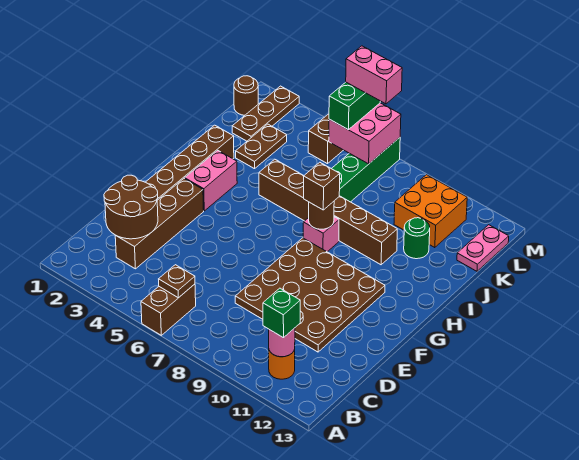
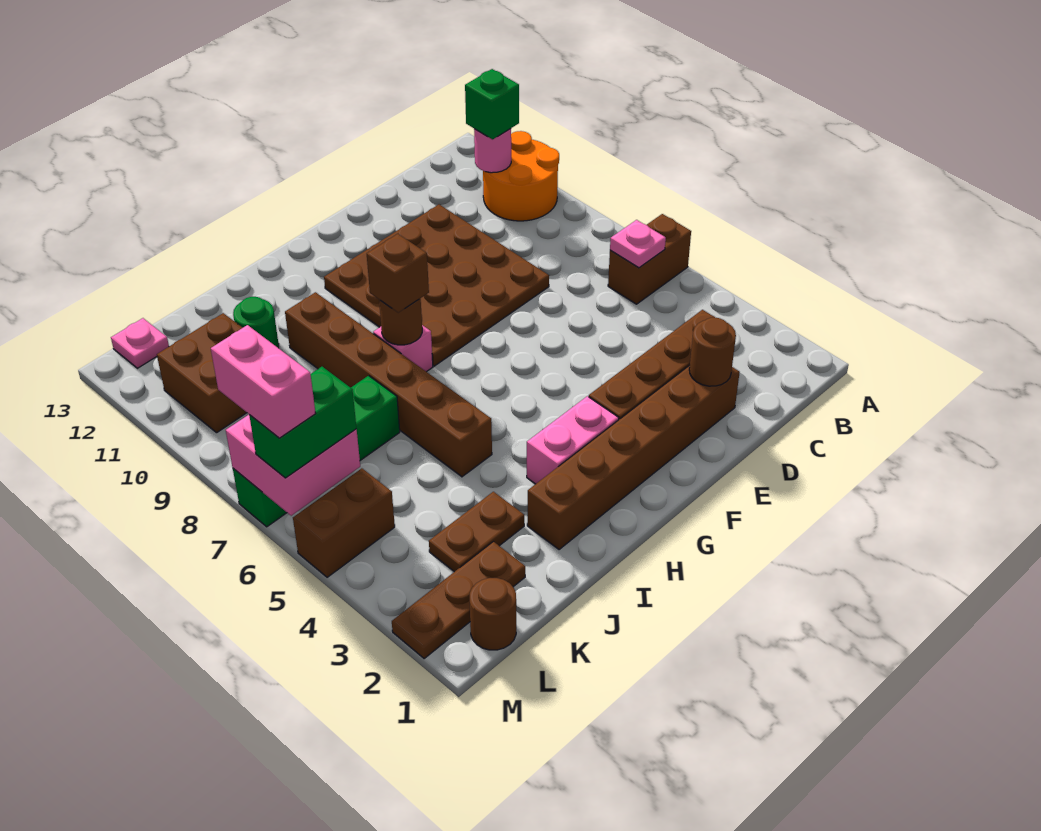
brown plate B6 level 2 -> pink plate B6 level 2
orange round brick B11 level 1 -> orange round brick A10:B11 level 1
brown round brick C2:D3 level 2 -> brown round brick D2 level 2
orange brick K10:L11 level 1 -> brown brick K10:L11 level 1
pink plate K13:L13 level 1 -> pink plate L13 level 1

